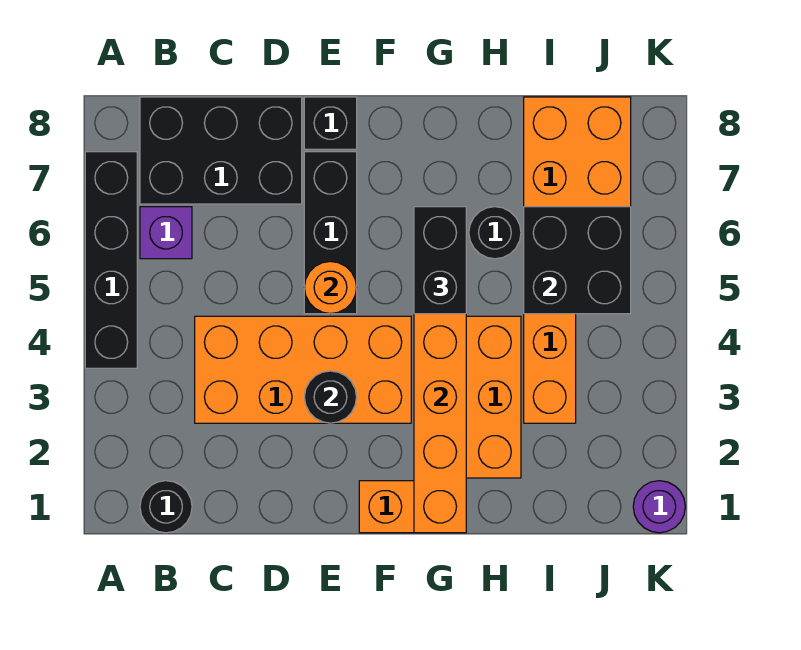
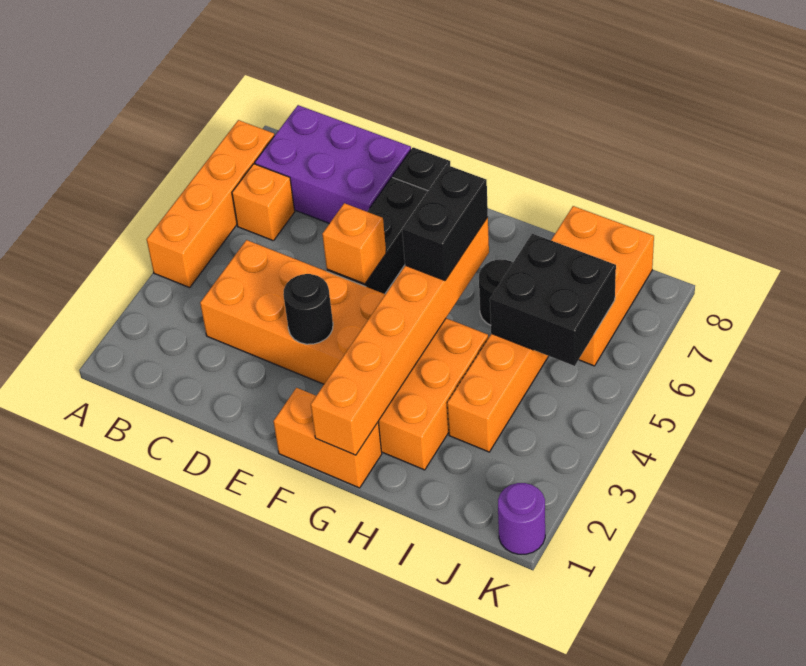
black brick A4:A7 level 1 -> orange brick A4:A7 level 1
black round brick B1 level 1 -> none
purple brick B6 level 1 -> orange brick B6 level 1
black brick B7:D8 level 1 -> purple brick B7:D8 level 1
orange round brick E5 level 2 -> orange brick E5 level 2

